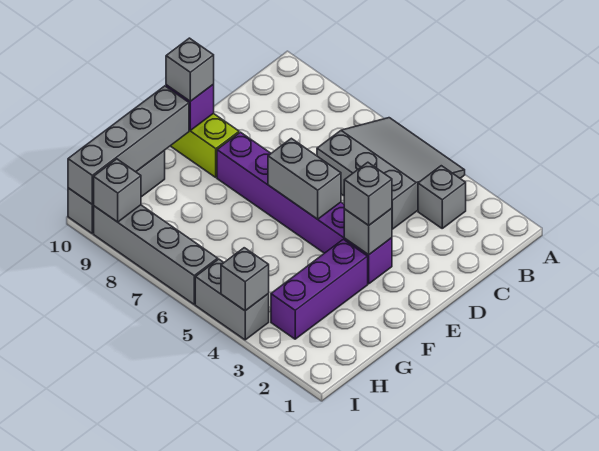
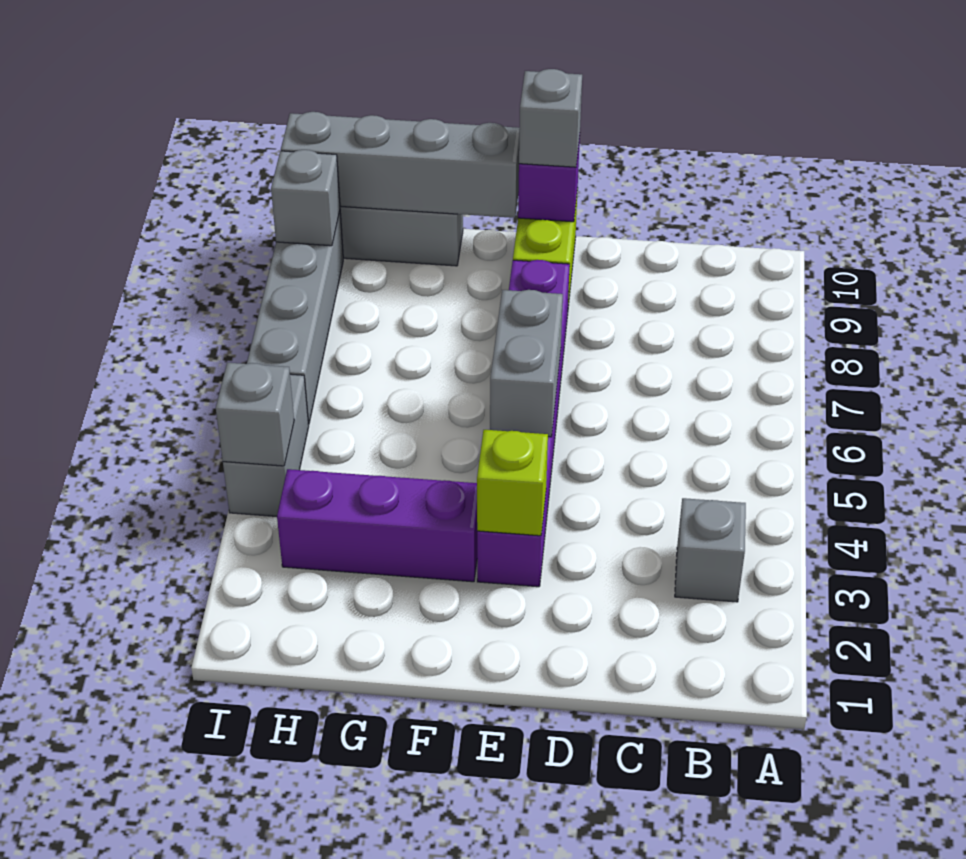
grey slope A4:C6 level 1 top C -> none
grey brick E3 level 2 -> lime brick E3 level 2
grey brick E3 level 3 -> none

